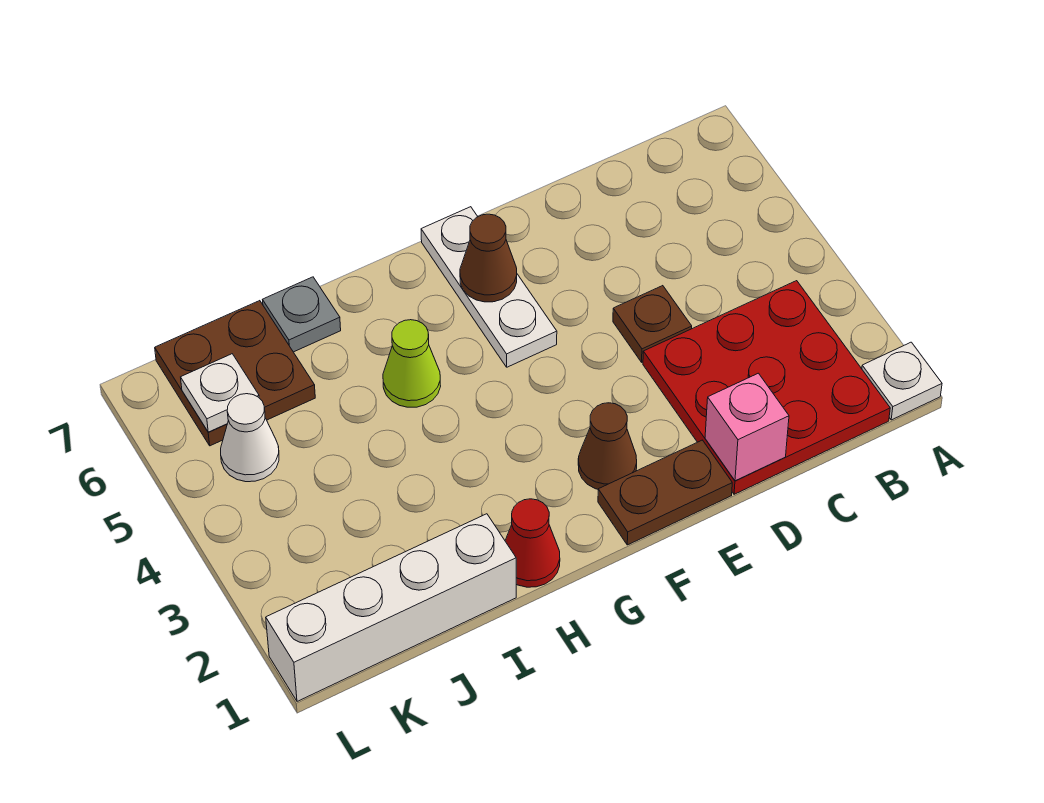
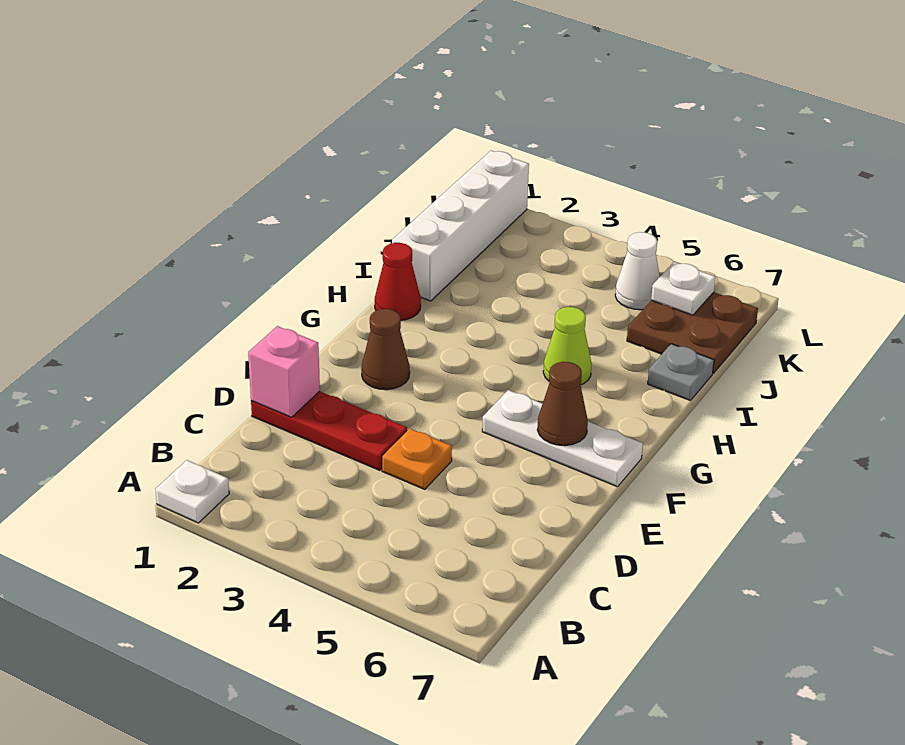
red plate B1:D3 level 1 -> red plate D1:D3 level 1
brown plate D4 level 1 -> orange plate D4 level 1
brown plate E1:F1 level 1 -> none

